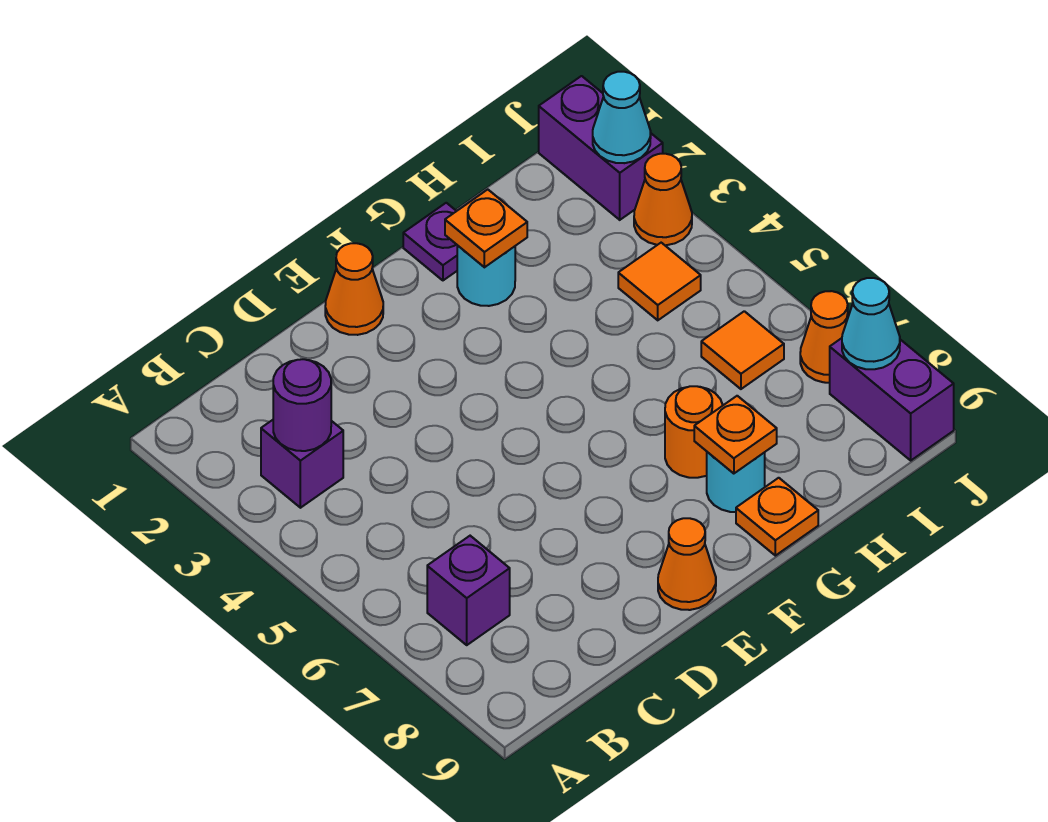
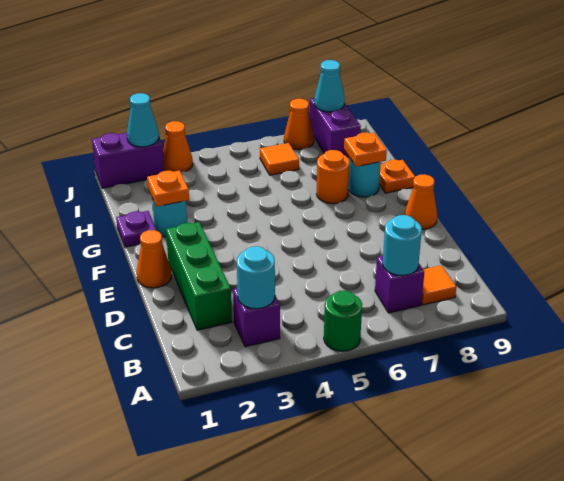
none -> green round brick A5 level 1
purple round brick B3 level 2 -> cyan round brick B3 level 2
none -> cyan round brick B7 level 2
none -> green brick C2:E2 level 1
orange tile I4 level 1 -> orange tile B8 level 1
purple brick J8:J9 level 1 -> purple brick I8:J8 level 1

